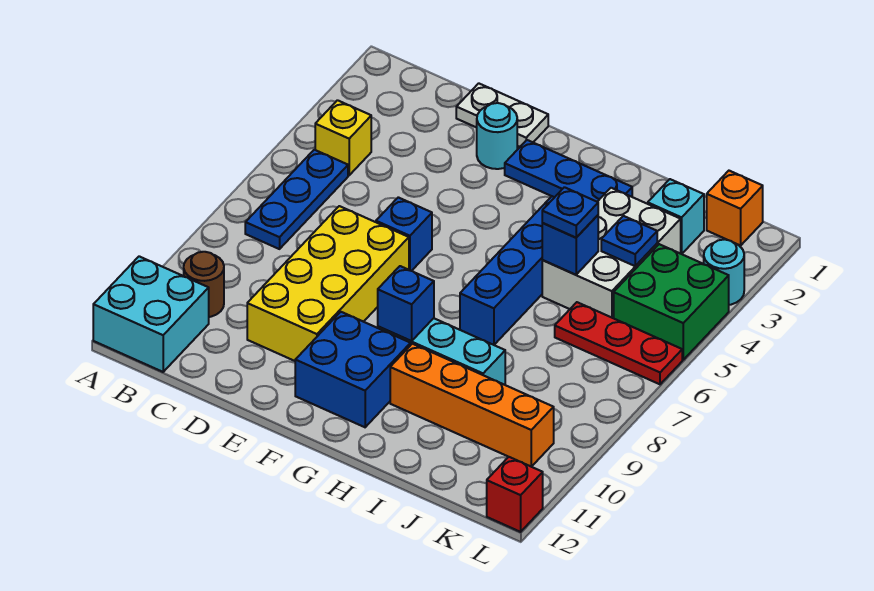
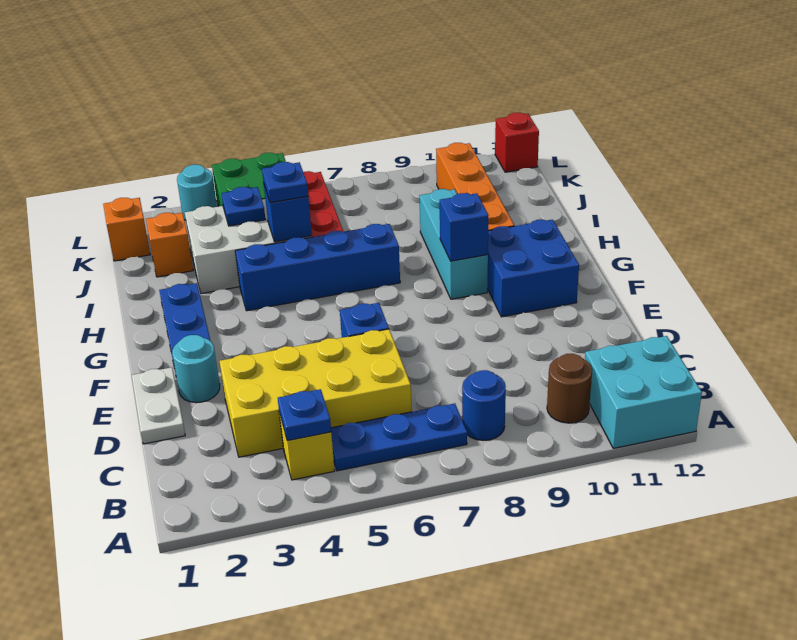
none -> blue plate B4 level 2
none -> blue round brick B8 level 1
yellow brick D7:E10 level 1 -> yellow brick C3:D6 level 1
cyan brick J2 level 1 -> orange brick J2 level 1

